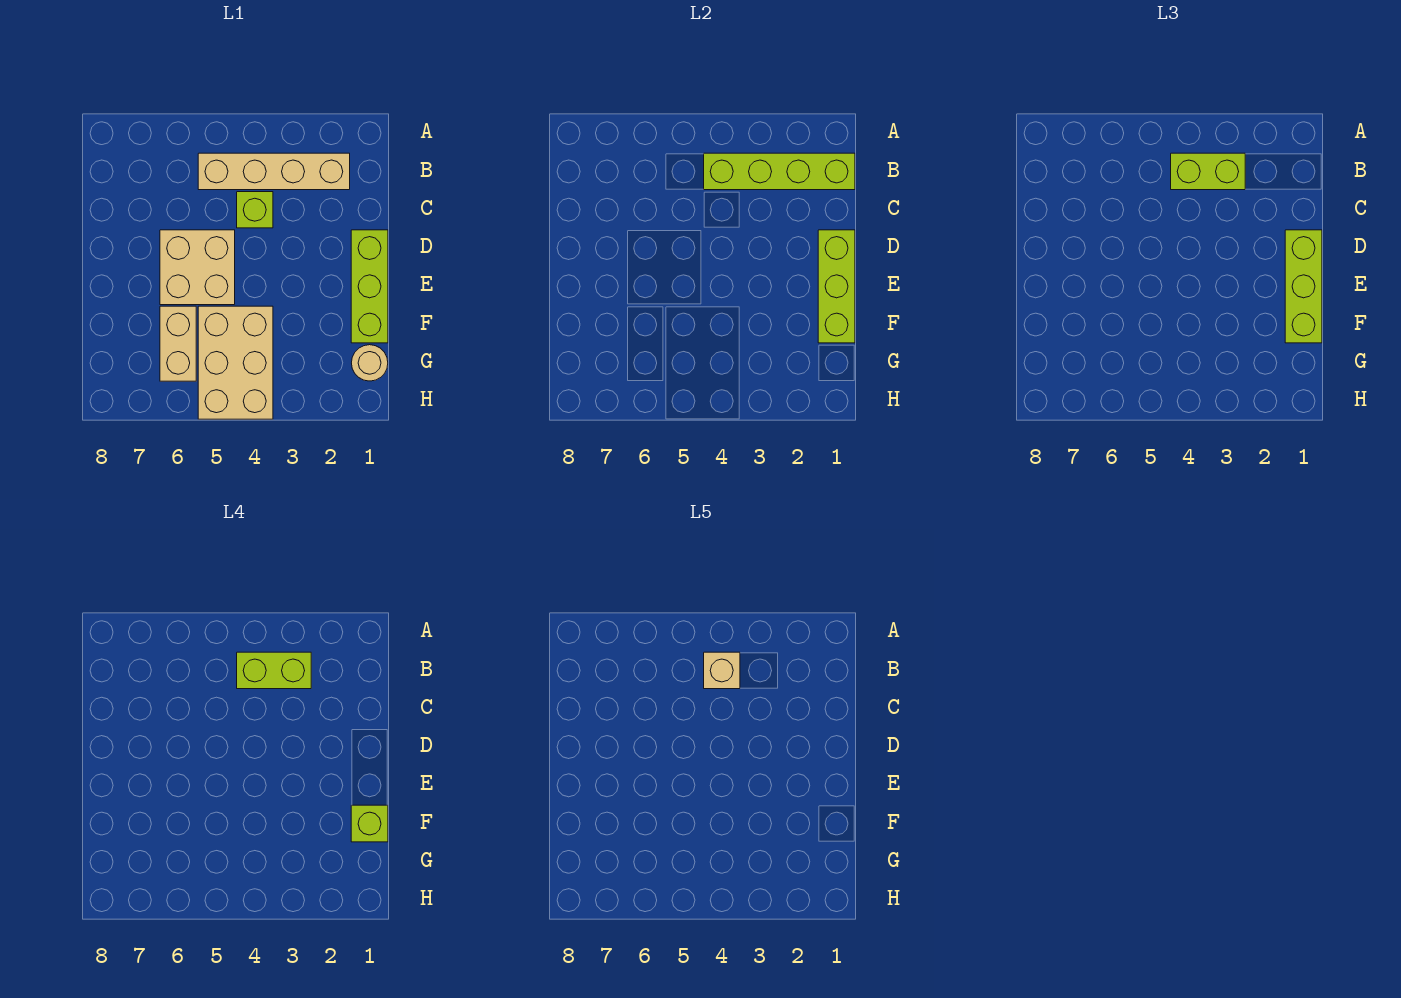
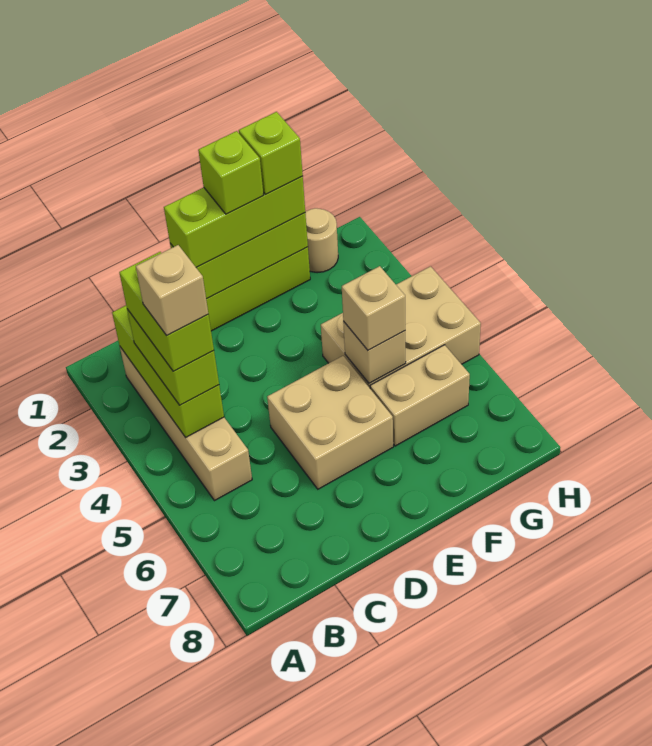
lime brick B1:B4 level 2 -> lime brick B2:B4 level 2
lime brick C4 level 1 -> lime brick E1 level 4
none -> tan brick F5 level 2
none -> tan brick F5 level 3

